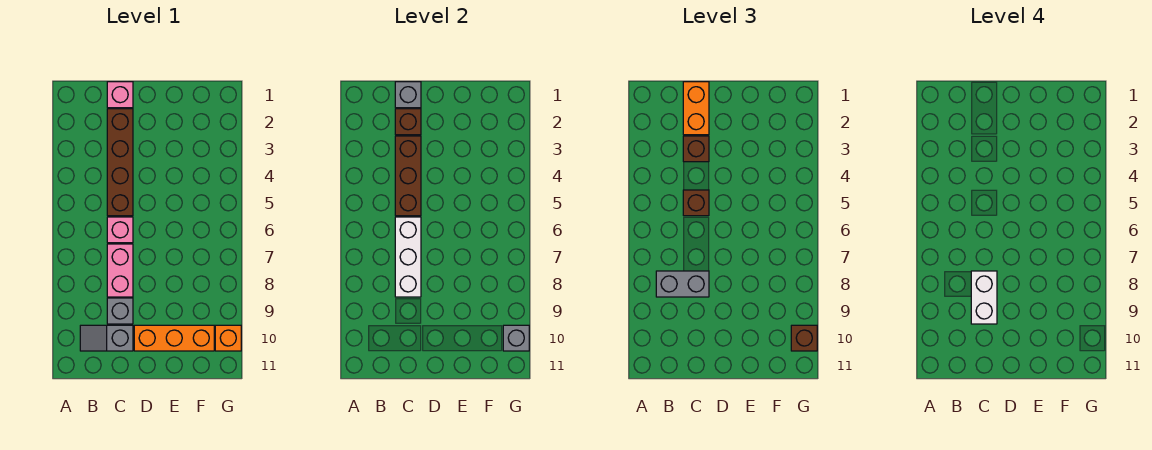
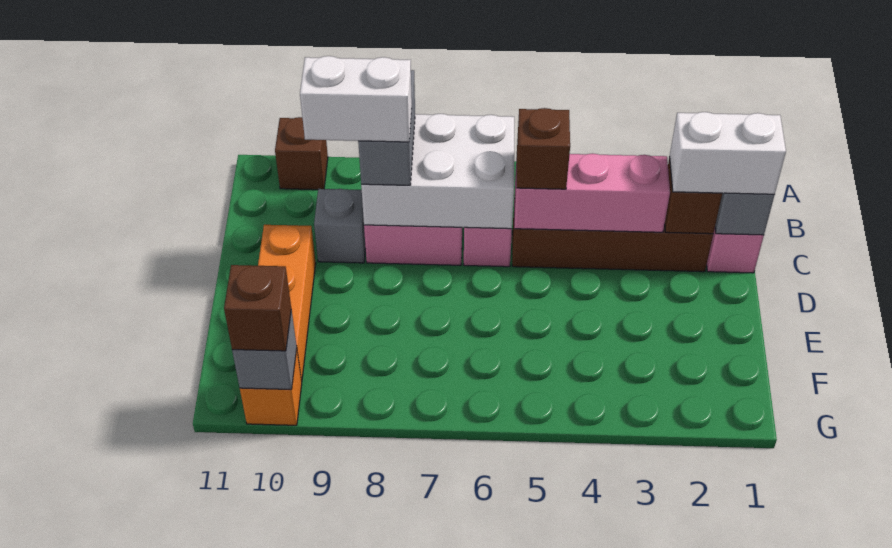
grey slope B10:C10 level 1 top C -> none
orange brick C1:C2 level 3 -> white brick C1:C2 level 3
brown brick C3:C5 level 2 -> pink brick C3:C5 level 2
brown brick C3 level 3 -> brown brick A10 level 1
white brick C6:C8 level 2 -> white brick B6:C8 level 2

